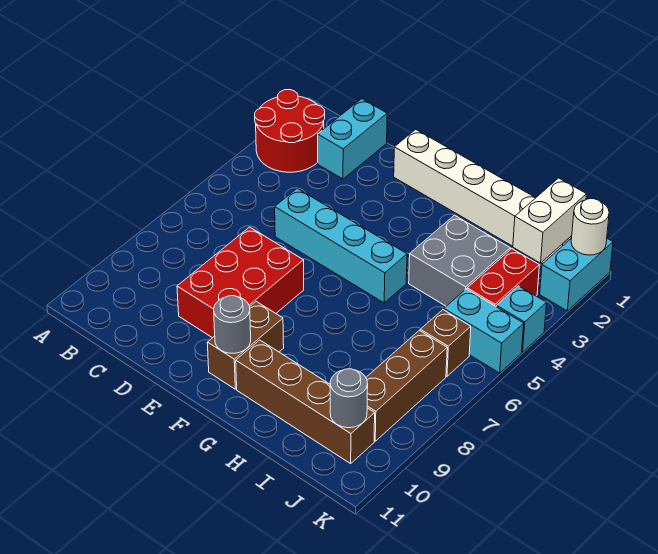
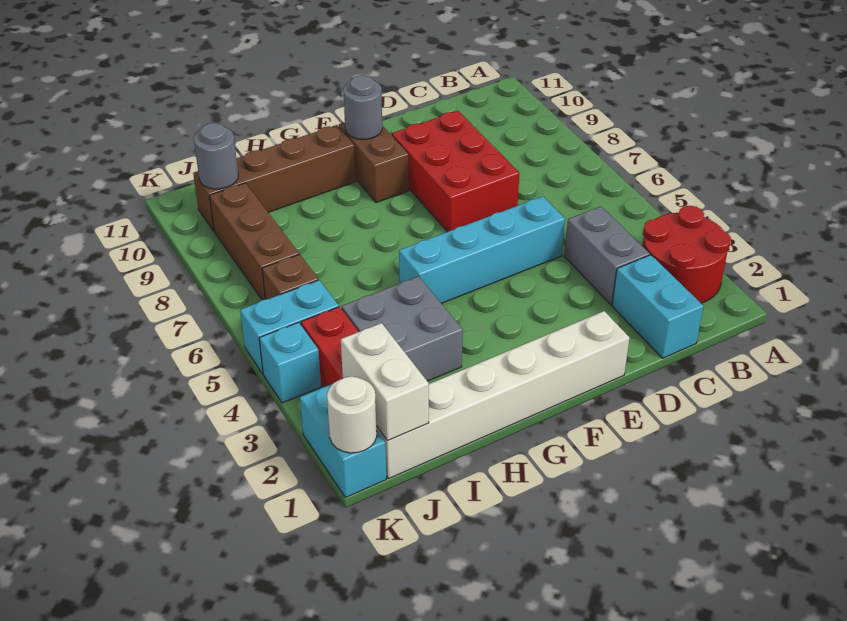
none -> grey brick C3:C4 level 1

